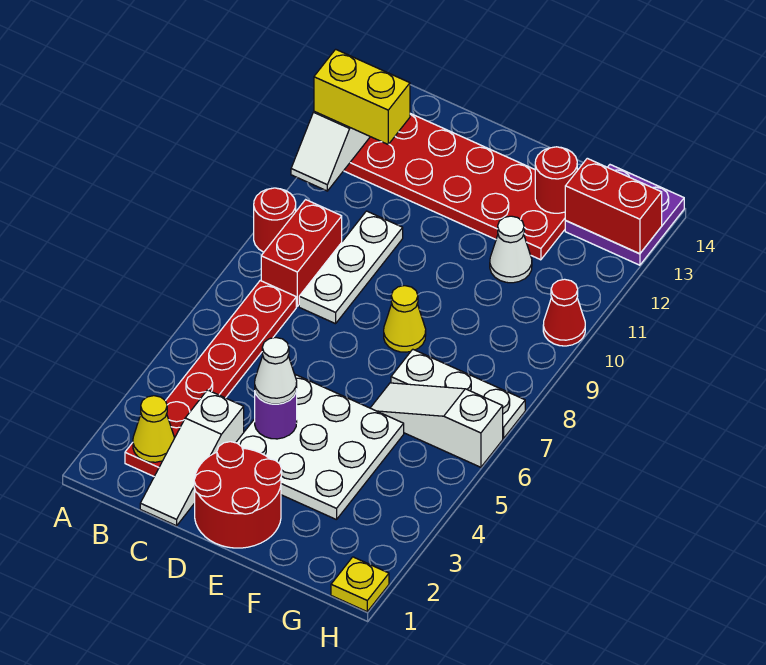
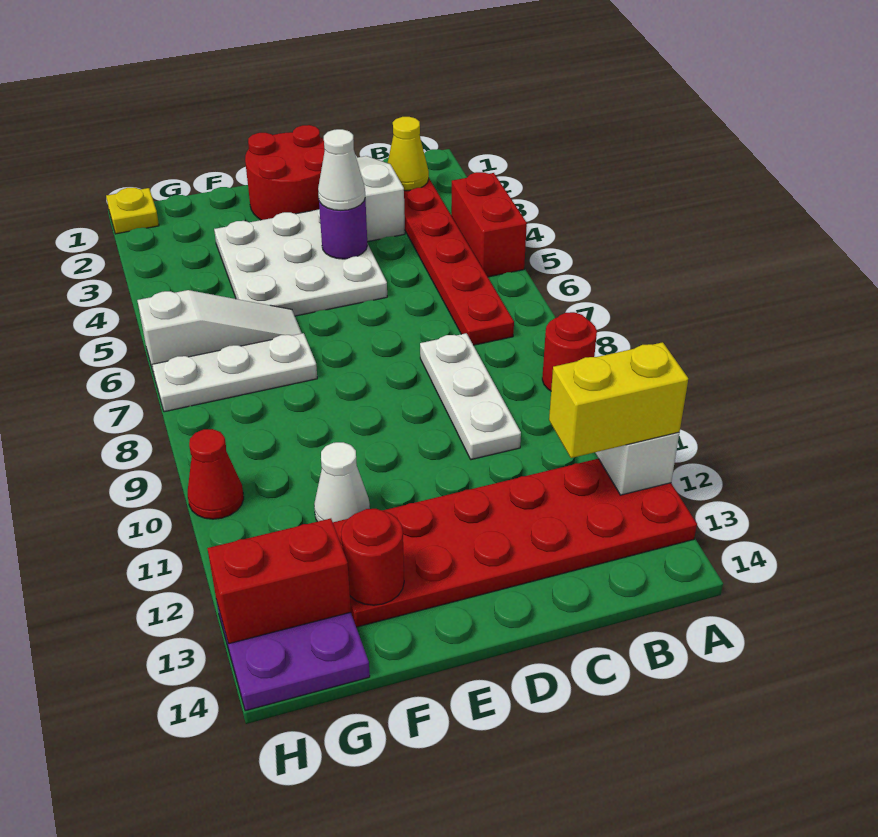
red brick B8:B9 level 1 -> red brick A4:A5 level 1
yellow cone E8 level 1 -> none

